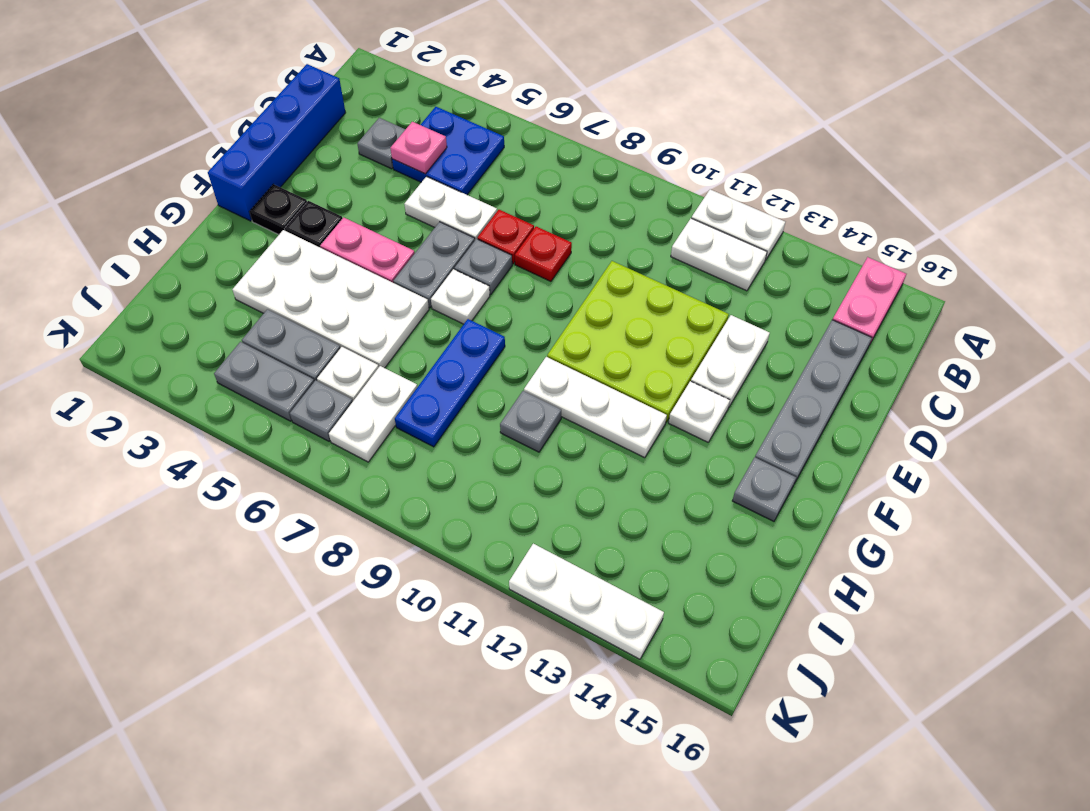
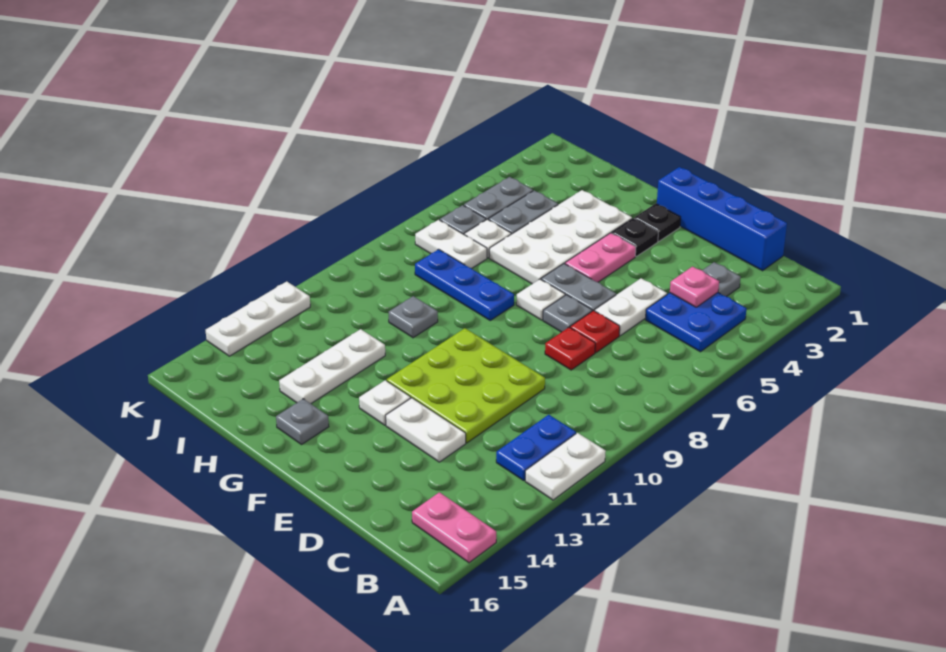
white plate B11:B12 level 1 -> blue plate B11:B12 level 1
grey plate C15:F15 level 1 -> none
white plate G10:G12 level 1 -> white plate H12:H14 level 1

